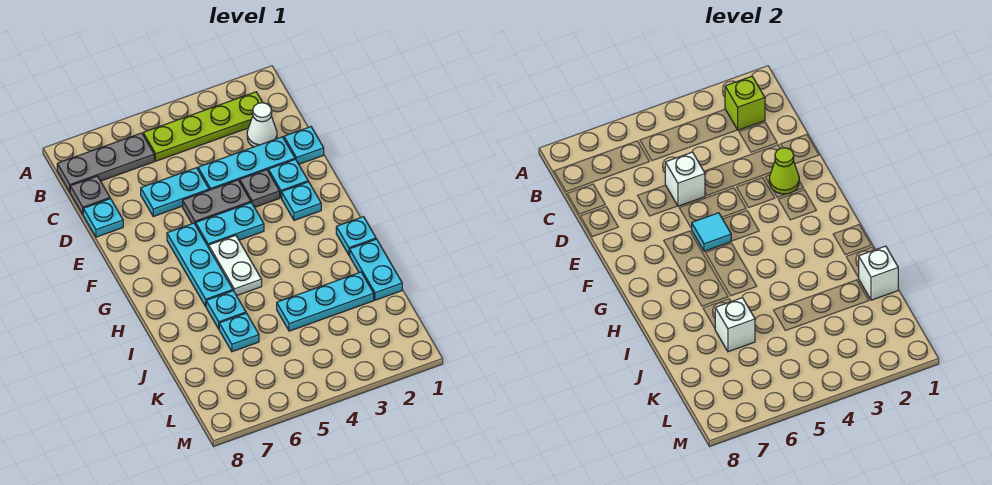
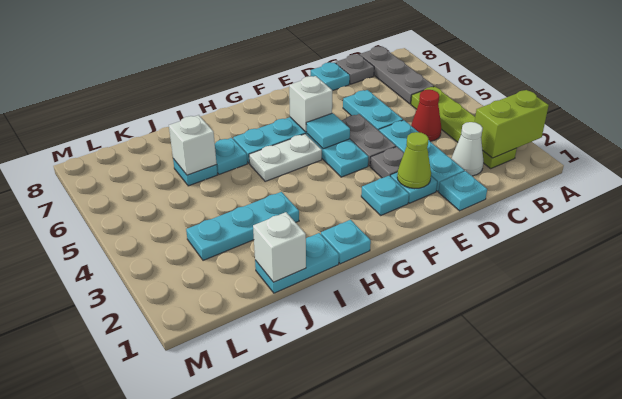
lime brick B2 level 2 -> lime brick A2:B2 level 2
none -> red cone C4 level 1
white brick D5 level 2 -> white brick F6 level 2
cyan plate J2:J4 level 1 -> cyan plate I3:K3 level 1

